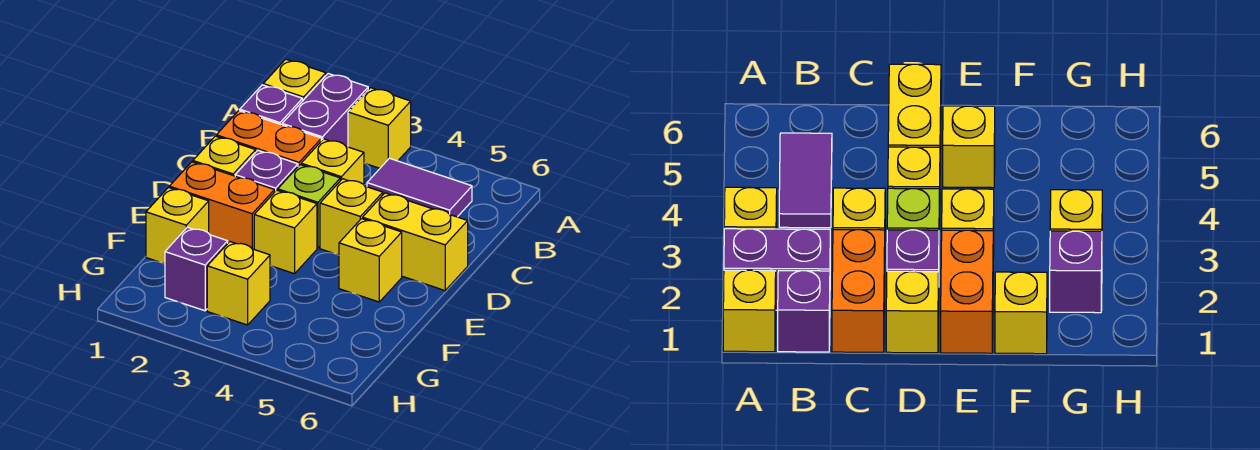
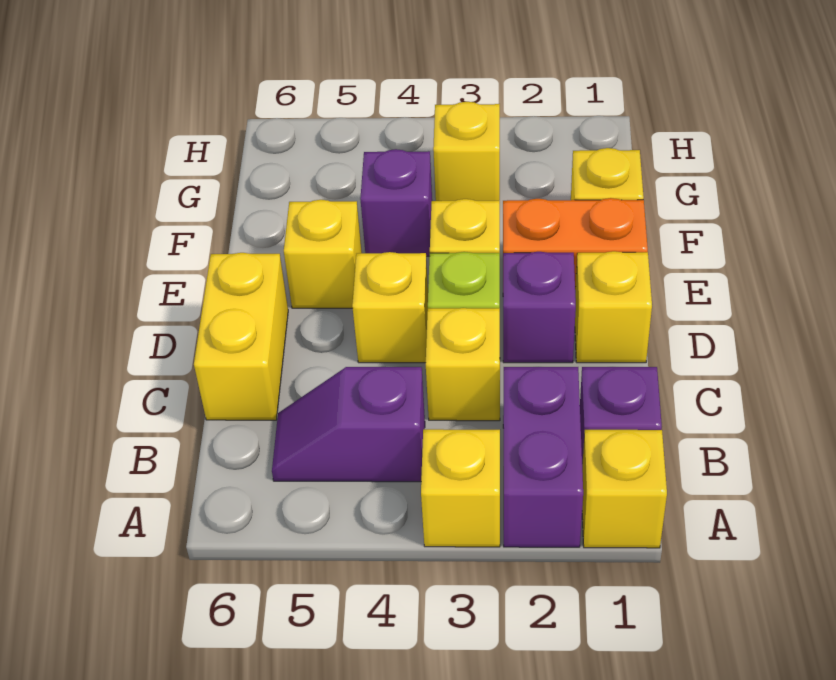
purple tile B4:B5 level 1 -> purple slope B4:B5 level 1 top 4
orange brick C1:C2 level 1 -> none
yellow brick D5:D6 level 1 -> yellow brick C6:D6 level 1
purple brick G2 level 1 -> purple brick F4 level 1

